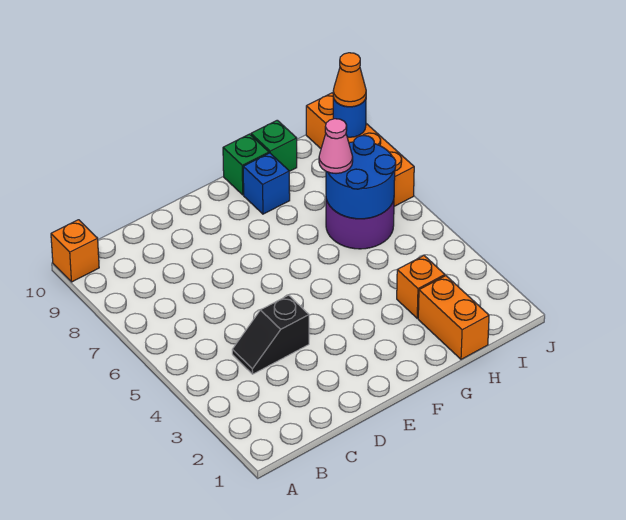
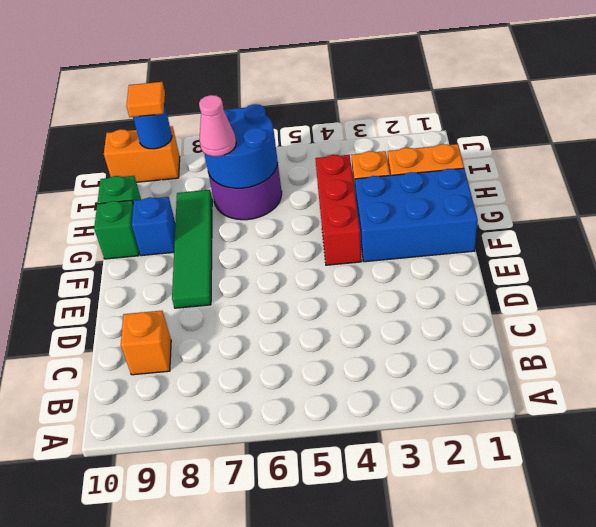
orange brick A10 level 1 -> orange brick C9 level 1
black slope C4:D4 level 1 top D -> none
none -> green tile E8:H8 level 1
none -> blue brick F1:G3 level 1
none -> red brick F4:H4 level 1
orange brick J7:J10 level 1 -> orange brick J9:J10 level 1
orange cone J9 level 3 -> orange tile J9 level 3

